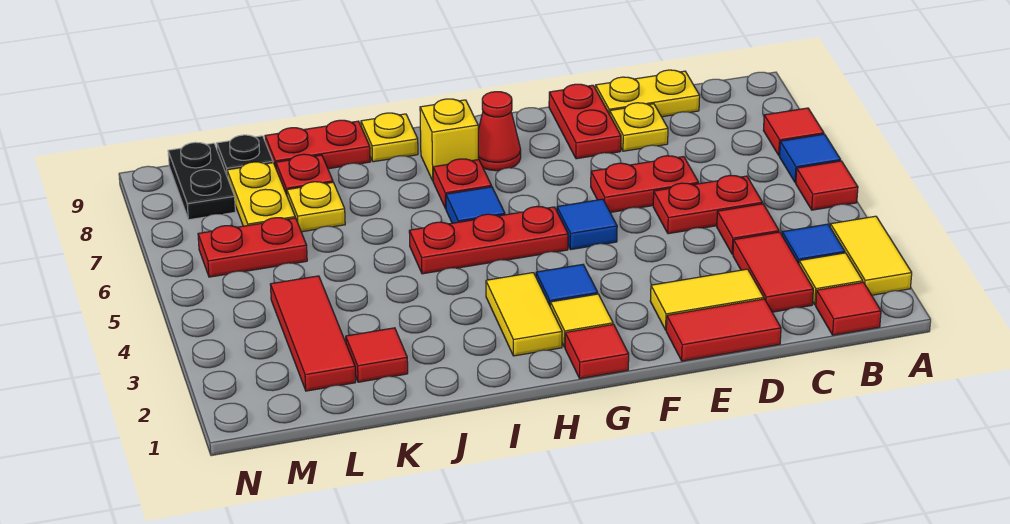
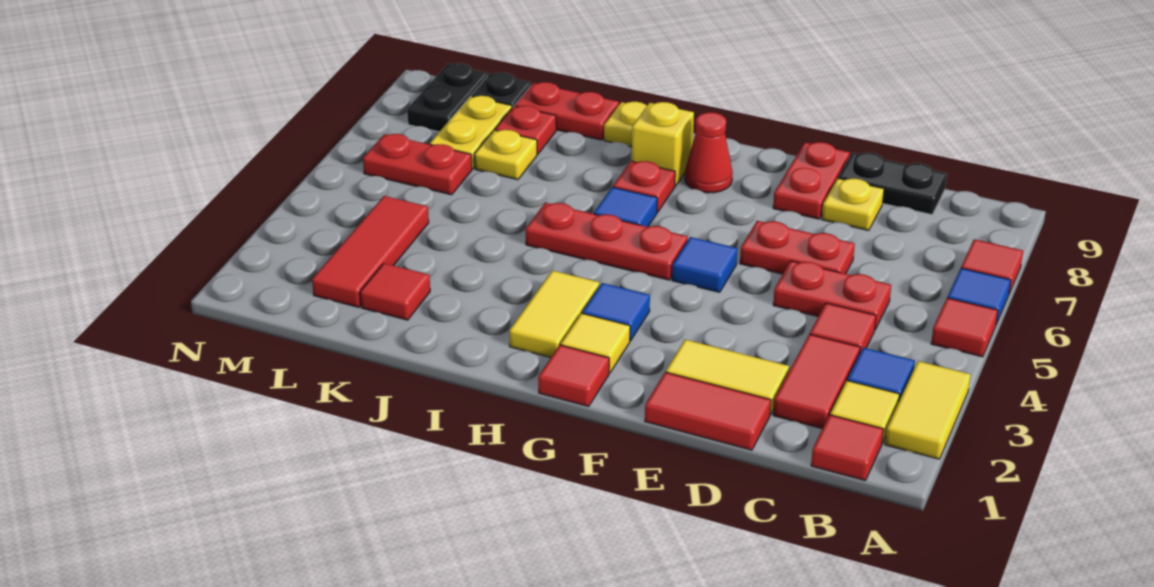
yellow plate C9:D9 level 1 -> black plate C9:D9 level 1

